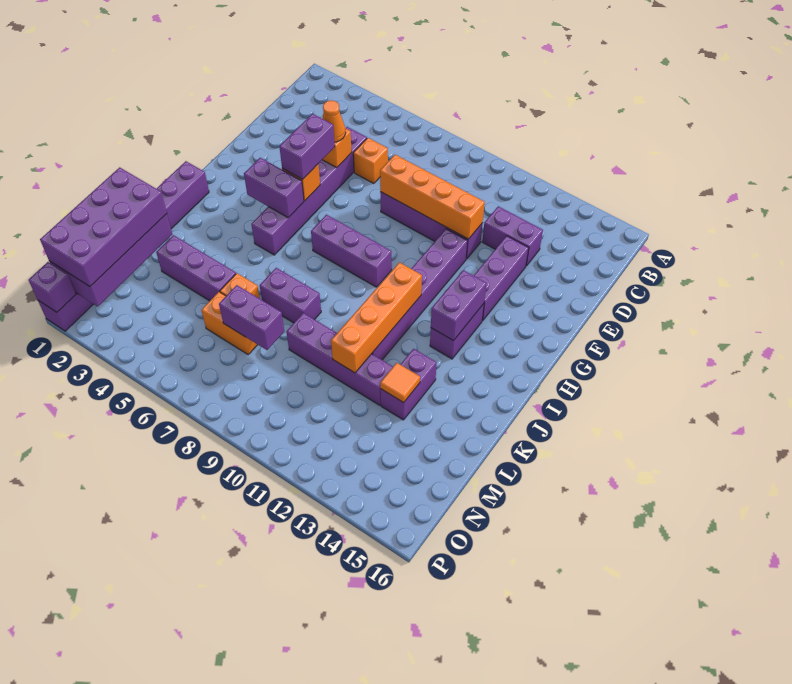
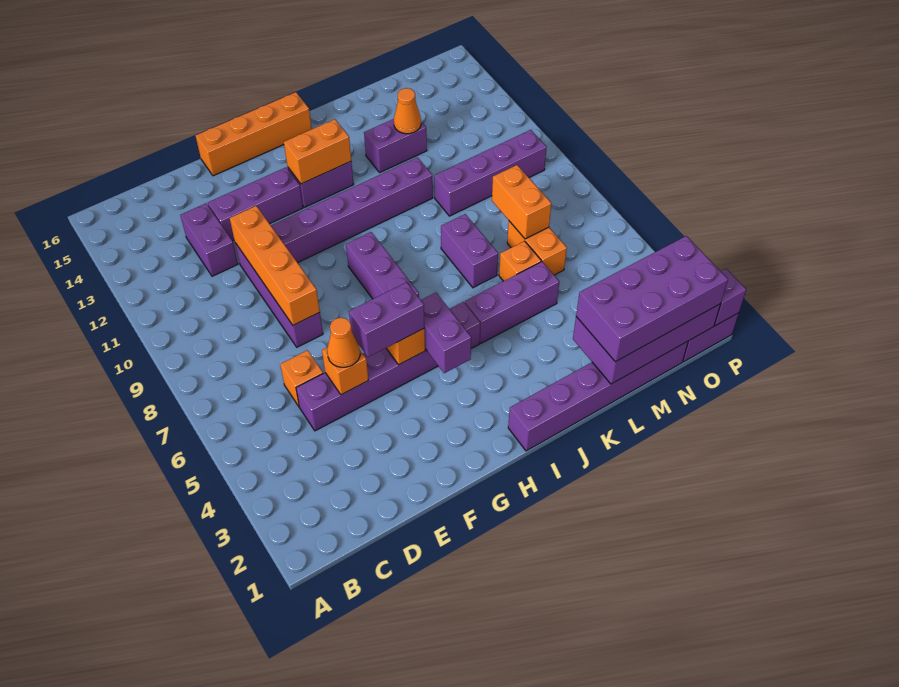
purple brick H13:I13 level 2 -> orange brick H13:I13 level 2
orange brick I11:L11 level 2 -> orange brick F16:I16 level 1
purple brick L3:L5 level 1 -> purple brick J5:L5 level 1
purple brick L9:L12 level 1 -> purple brick L10:O10 level 1
orange tile L13 level 2 -> orange cone L13 level 2
purple brick M7:M8 level 2 -> orange brick M7:M8 level 2

